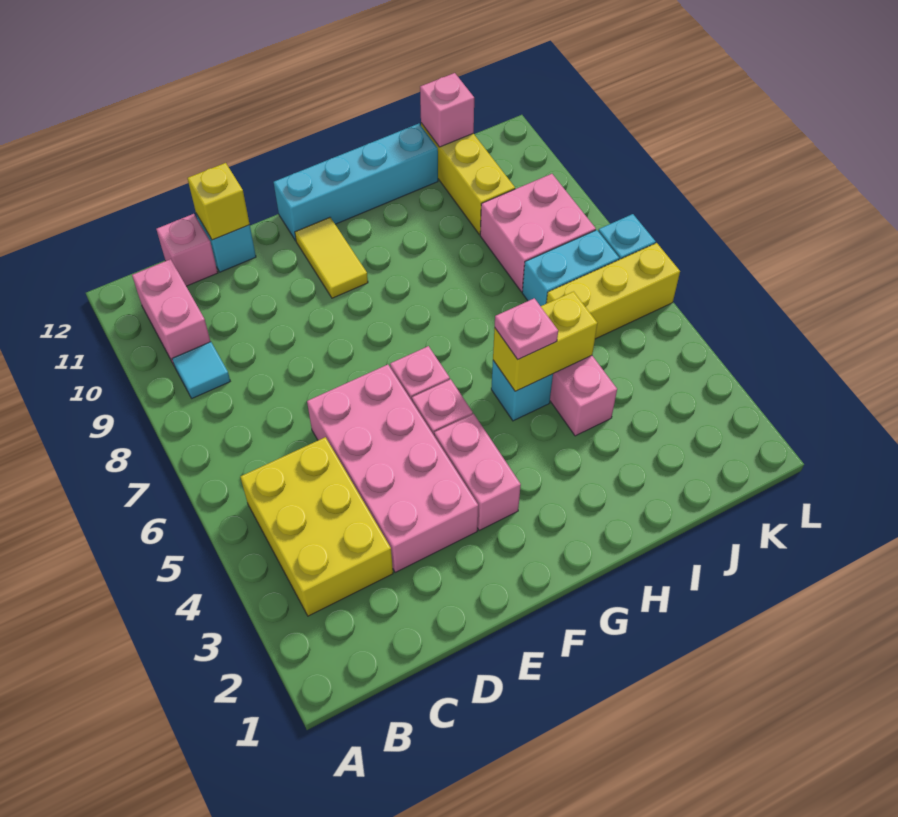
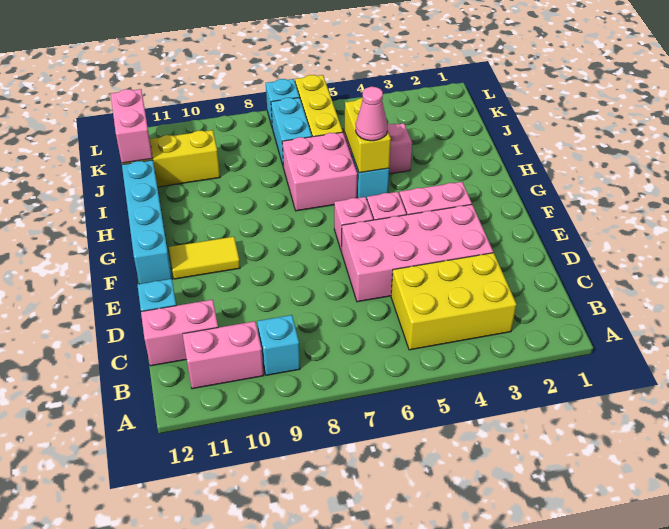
cyan tile B9 level 1 -> cyan brick B9 level 1
pink brick C12 level 1 -> pink brick C11:C12 level 1
yellow brick D12 level 2 -> none
pink plate H5 level 3 -> pink cone H5 level 3
pink brick J8:K9 level 1 -> pink brick H6:I7 level 1
pink brick J12 level 2 -> pink brick J12:K12 level 2

